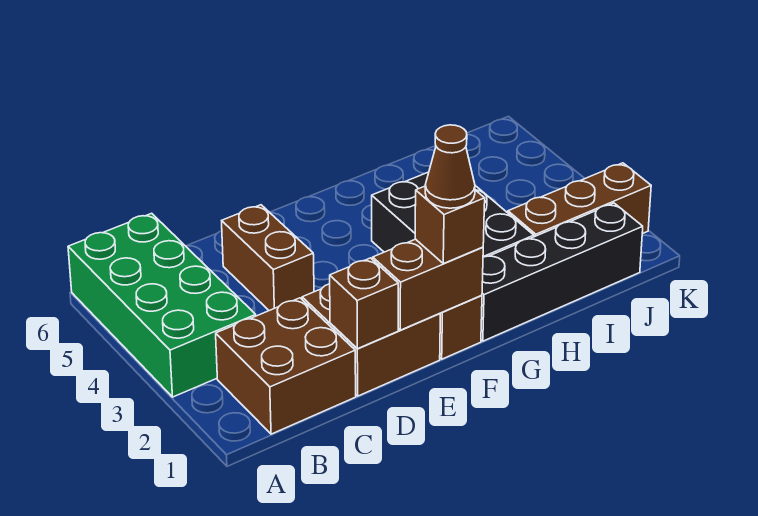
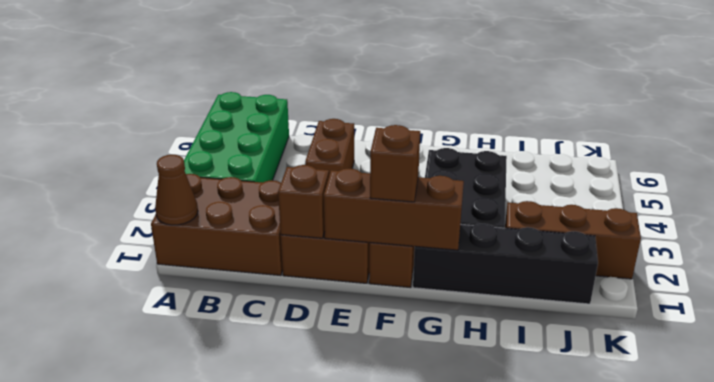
brown brick B1:C2 level 1 -> brown brick A1:C2 level 1
brown brick E1:F1 level 2 -> brown brick E1:G1 level 2
brown cone F1 level 4 -> brown cone A1 level 2

